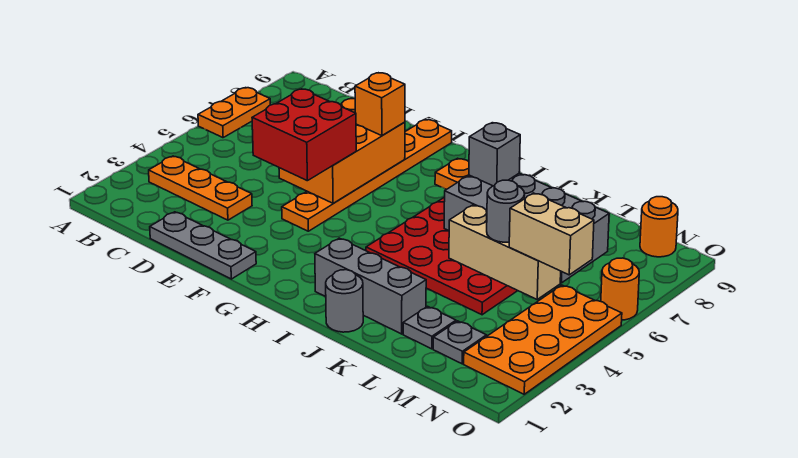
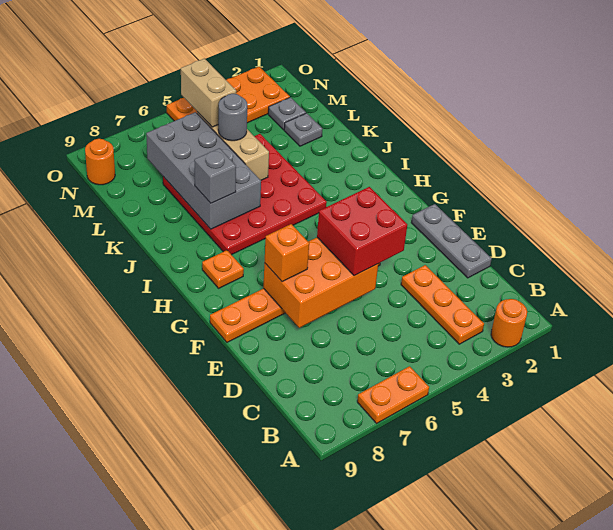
grey brick I2:K2 level 1 -> none
grey round brick J1 level 1 -> none
orange round brick O6 level 1 -> orange round brick A2 level 1

